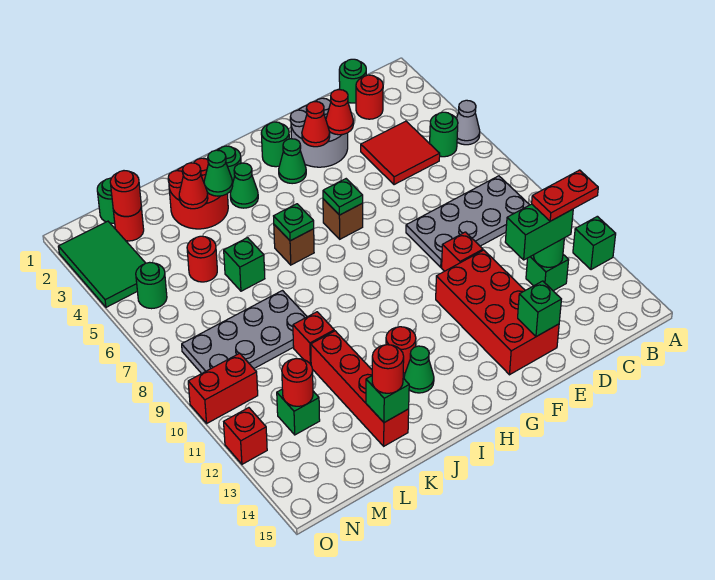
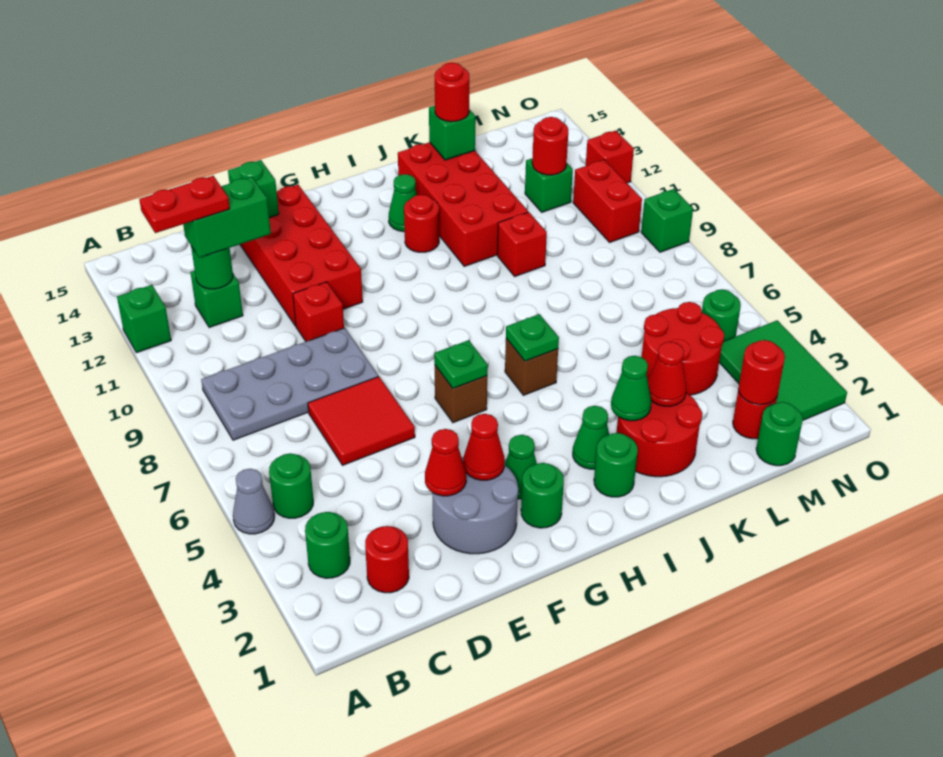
green round brick C1 level 1 -> green round brick B3 level 1
red tile C4:D5 level 1 -> red tile D6:E7 level 1
green brick K6 level 1 -> green brick O9 level 1
grey plate K8:N9 level 1 -> none
red brick K11:K14 level 1 -> red brick J11:K14 level 1
red round brick L5 level 1 -> red round brick L4:M5 level 1
red brick N10:O10 level 1 -> red brick N10:N11 level 1

